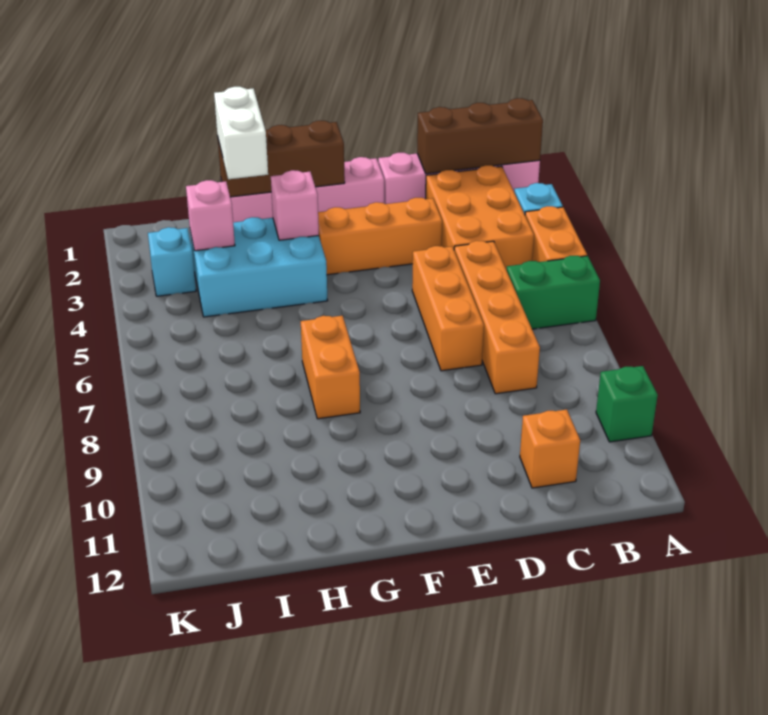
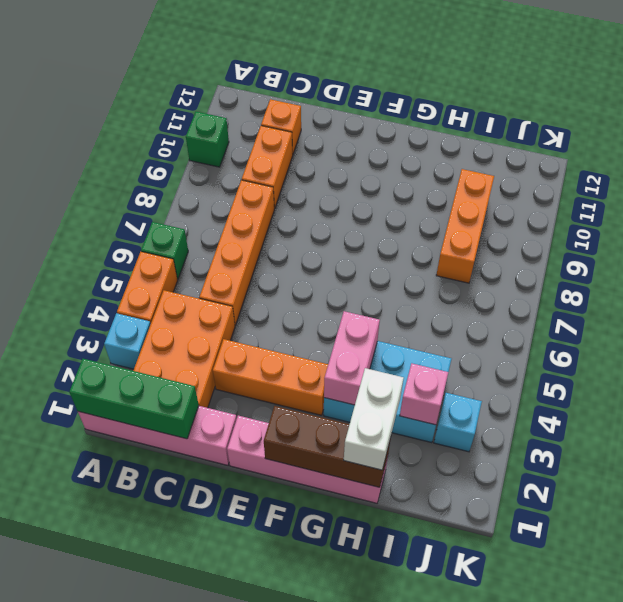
brown brick A1:C1 level 2 -> green brick A1:C1 level 2
green brick A6:B6 level 1 -> green brick A6 level 1
orange brick D5:D7 level 1 -> orange brick I8:I10 level 1
pink brick G3 level 2 -> pink brick G3:G4 level 2
orange brick G7:G8 level 1 -> orange brick C9:C10 level 1

